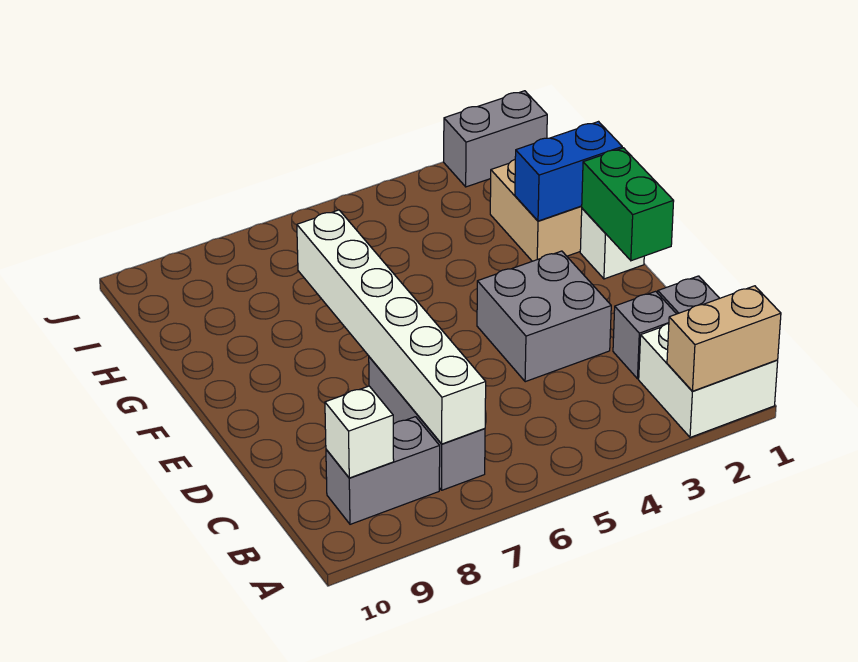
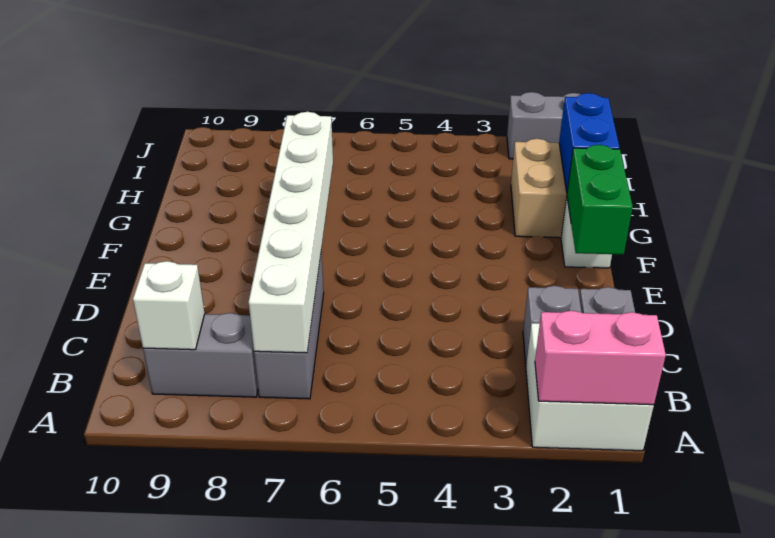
tan brick A1:A2 level 2 -> pink brick A1:A2 level 2
grey brick D3:E4 level 1 -> none
blue brick G1:G2 level 2 -> blue brick G1:H1 level 2

